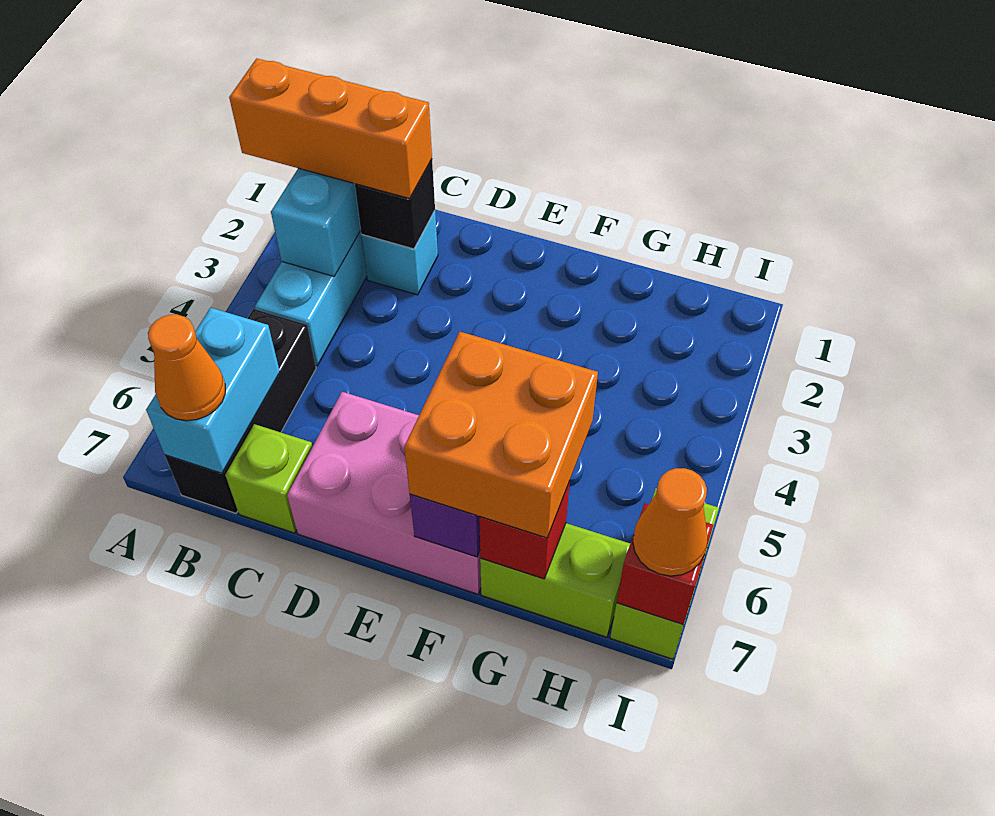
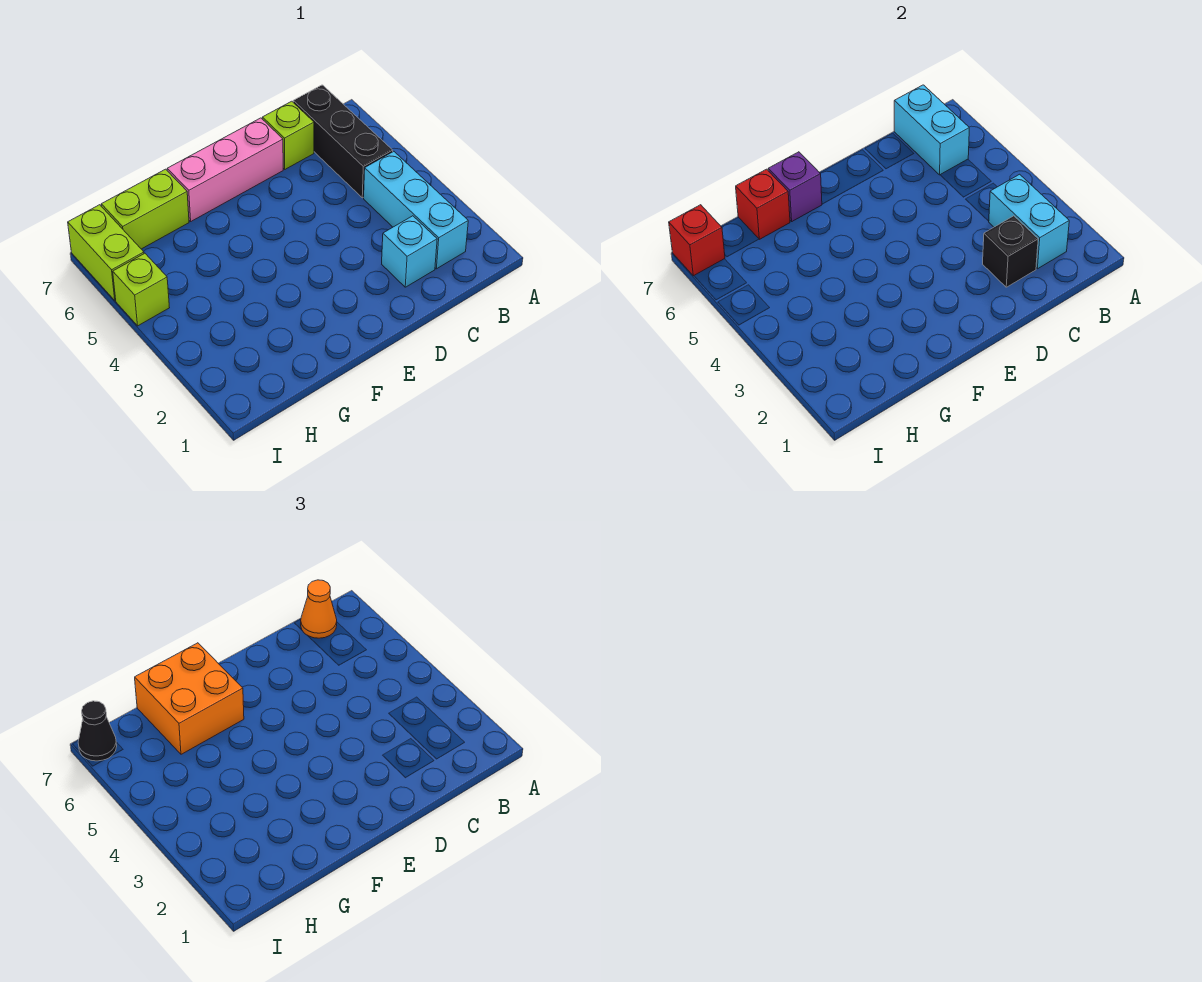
orange brick A2:C2 level 3 -> none
pink brick D6:F7 level 1 -> pink brick D7:F7 level 1
none -> lime brick I5 level 1
orange cone I7 level 3 -> black cone I7 level 3

